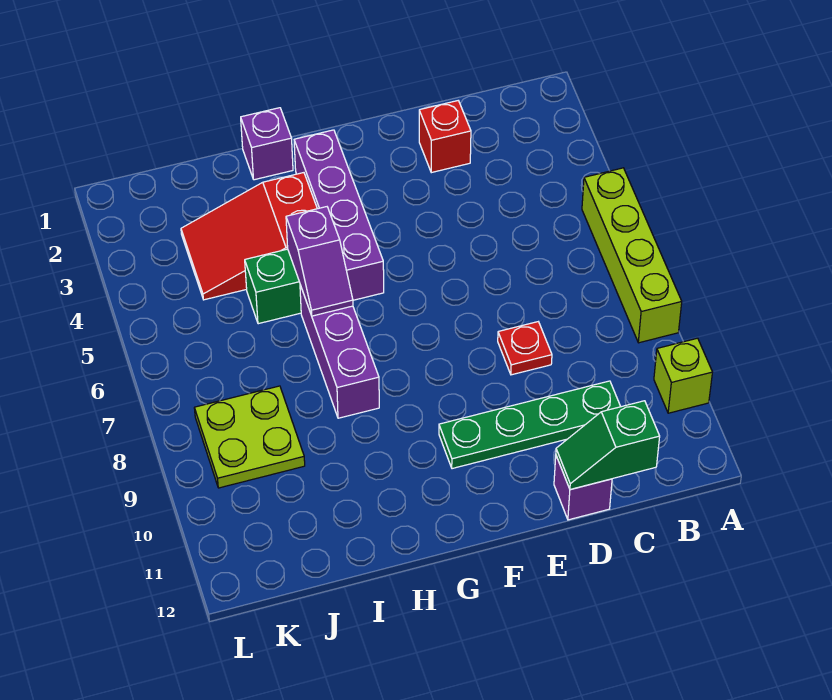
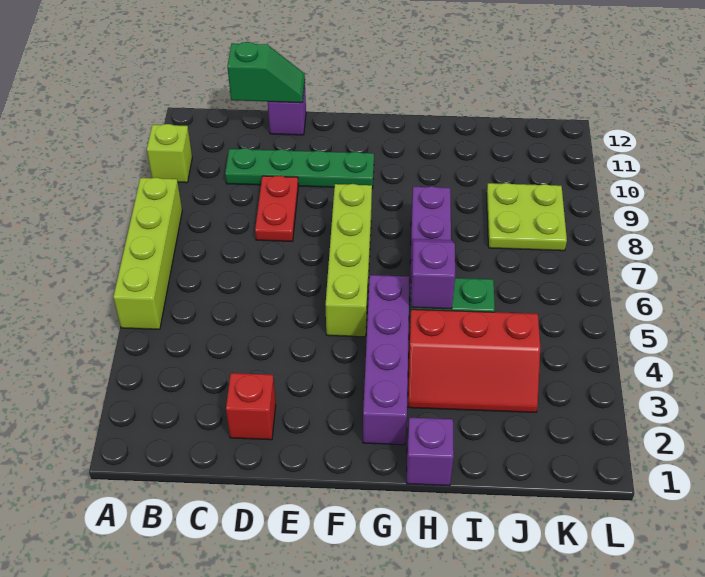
red plate D8 level 1 -> red plate D8:D9 level 1
none -> lime brick F5:F8 level 1
red slope H3:J4 level 1 top H -> red slope H3:J4 level 1 top 4

